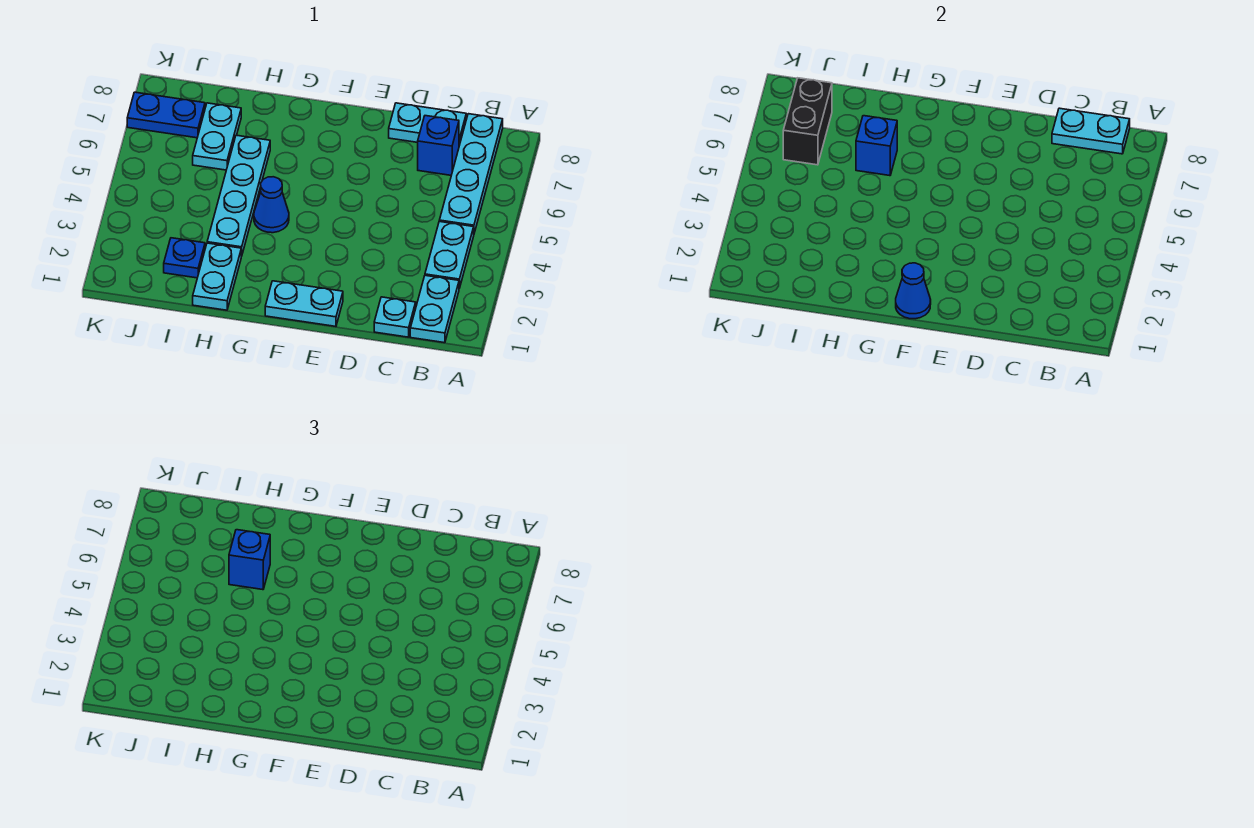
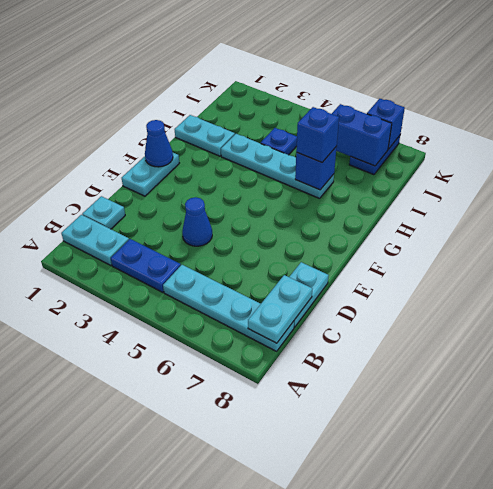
cyan plate B3:B4 level 1 -> blue plate B3:B4 level 1
blue brick C7 level 1 -> blue brick K7 level 2
blue cone G4 level 1 -> blue cone D4 level 1
blue plate I2 level 1 -> blue plate I4 level 1
cyan plate I6:I7 level 1 -> none
black brick J6:J7 level 2 -> blue brick J6:J7 level 2

